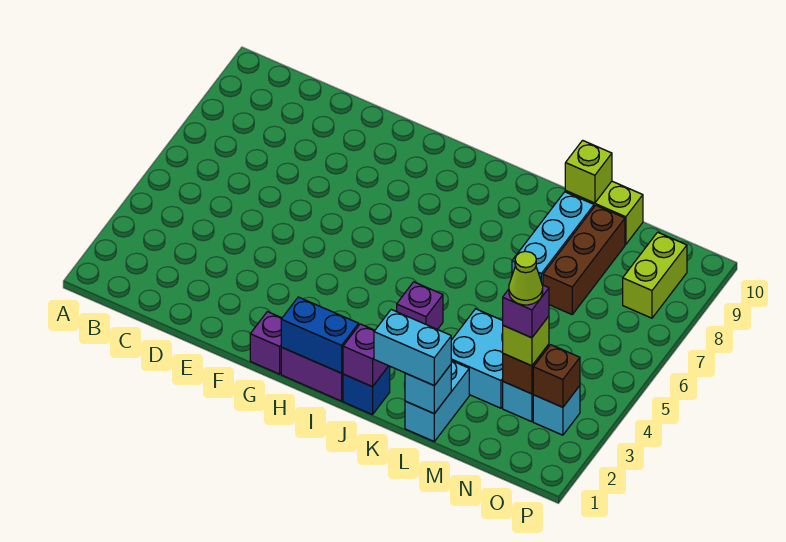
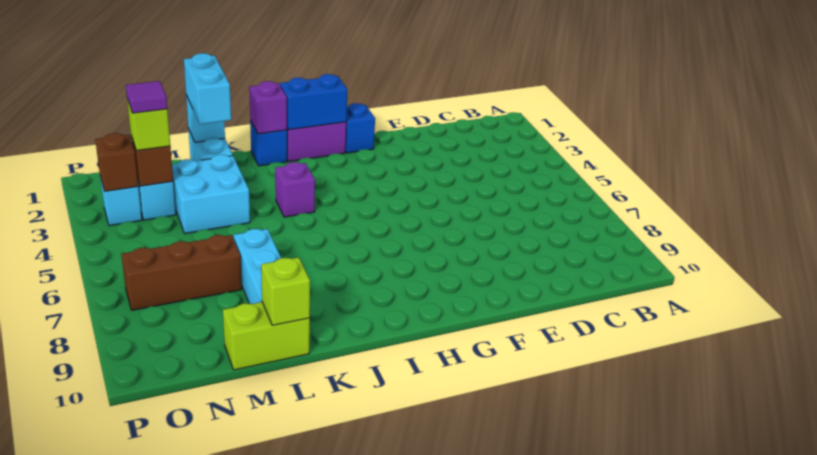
purple brick G1 level 1 -> blue brick G1 level 1
cyan brick K1:L1 level 3 -> cyan brick L1:L2 level 3
brown brick M7:M9 level 1 -> brown brick M7:O7 level 1
purple brick N3 level 4 -> purple tile N3 level 4
lime cone N3 level 5 -> none
lime brick O8:O9 level 1 -> none

